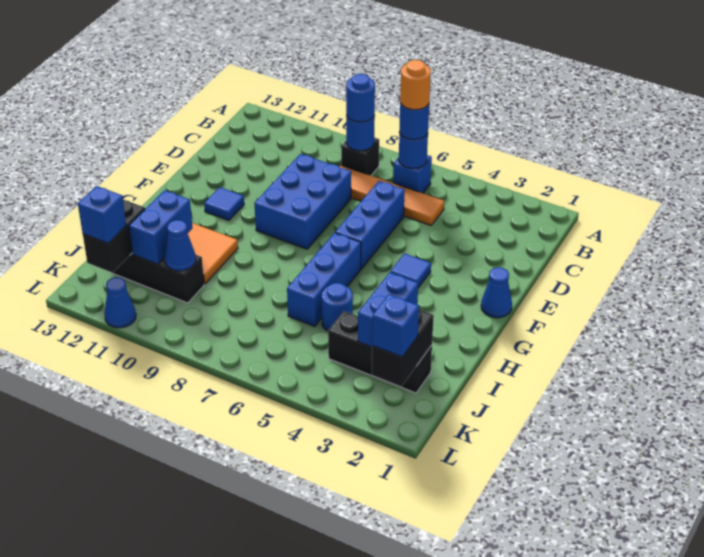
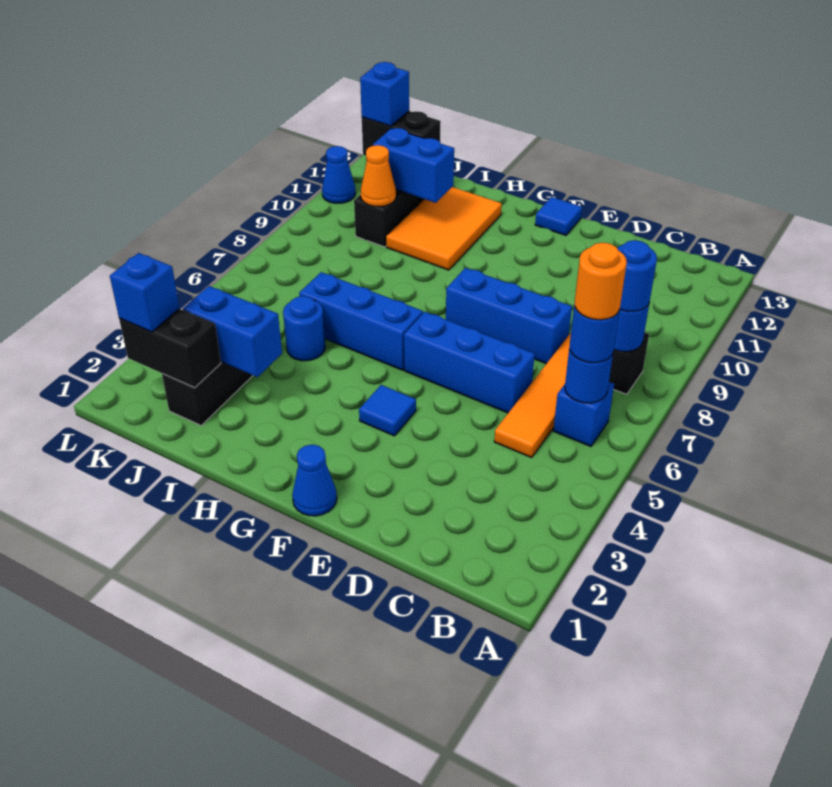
blue brick D8:F9 level 1 -> blue brick D8:F8 level 1
blue tile F11 level 1 -> blue tile F13 level 1
blue cone J10 level 2 -> orange cone J10 level 2

